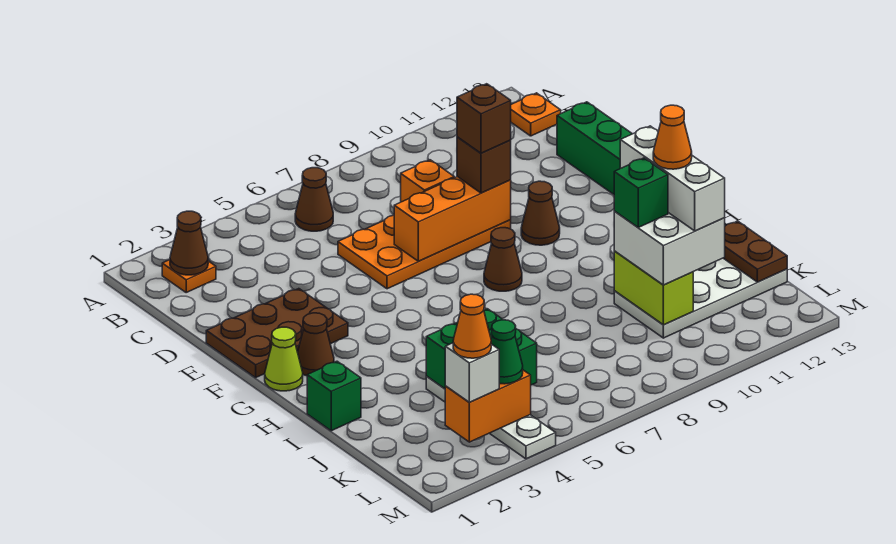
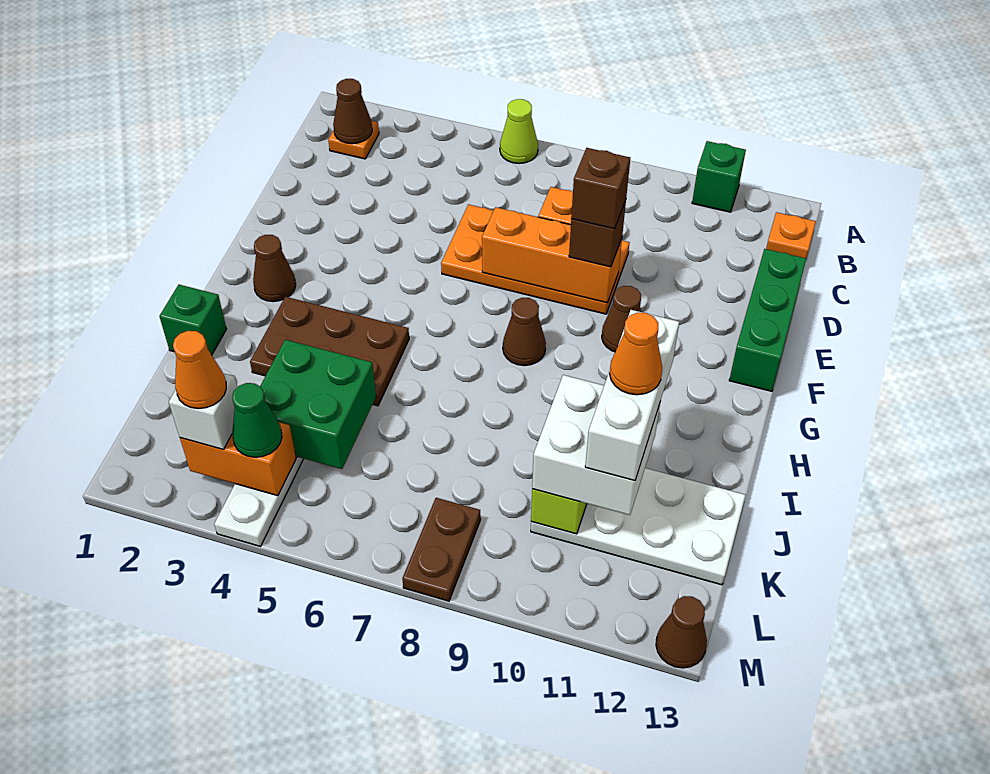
brown cone B6 level 1 -> brown cone M13 level 1
brown plate E1:F3 level 1 -> brown plate H3:I5 level 1
lime cone G1 level 1 -> lime cone A6 level 1
green brick J10 level 4 -> green brick A11 level 1
brown plate J13:K13 level 2 -> brown plate L8:M8 level 1

